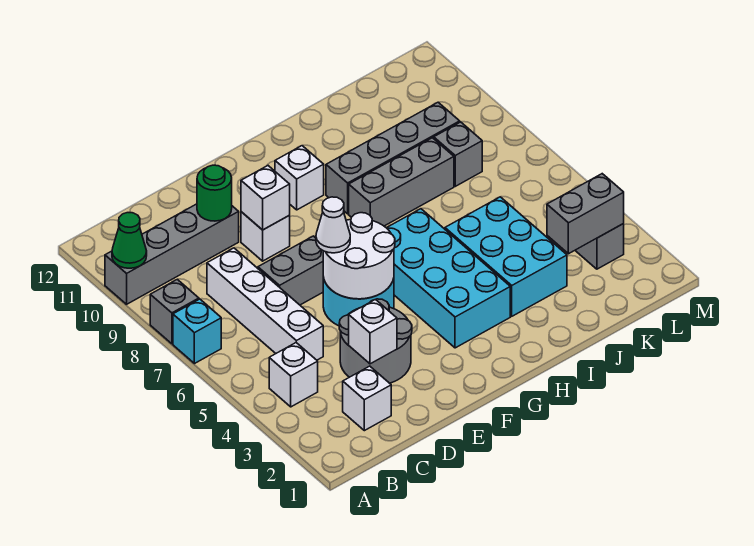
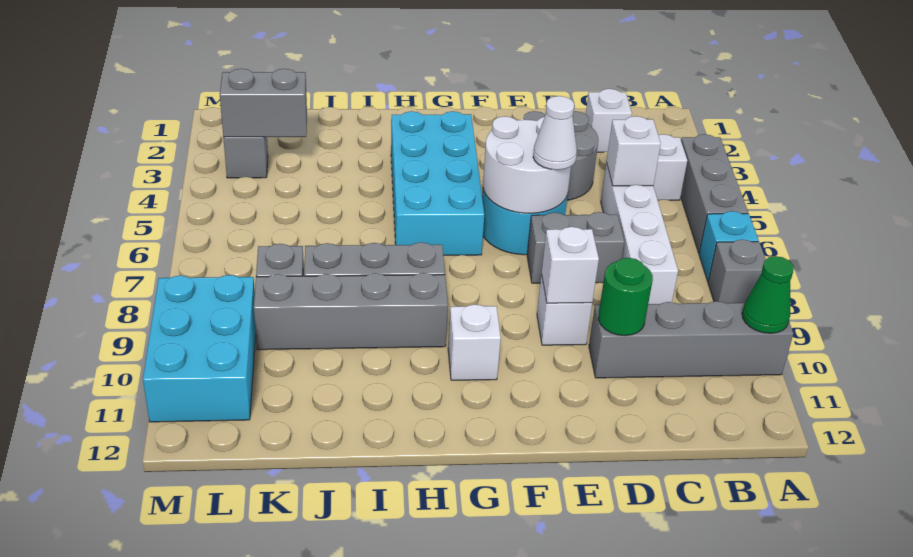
none -> grey brick A4:A6 level 1
white brick D3 level 2 -> white brick C5 level 2
cyan brick I3:J5 level 1 -> cyan brick L9:M11 level 1

